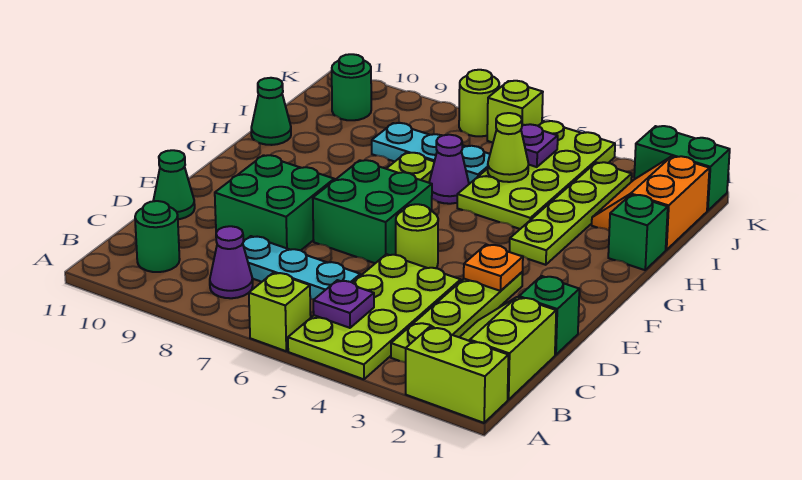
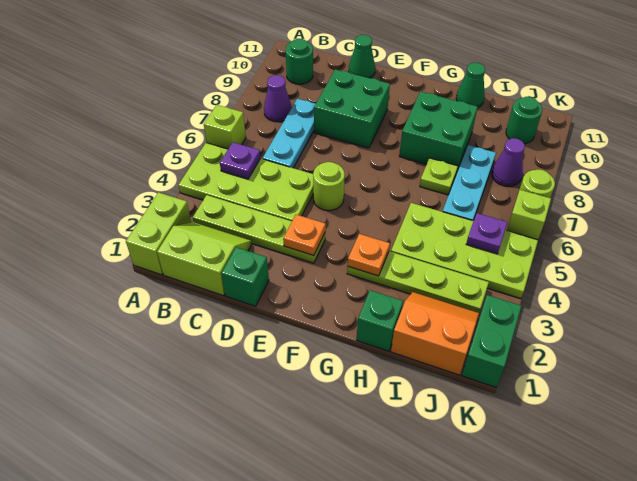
green brick E6:F7 level 1 -> green brick G8:H9 level 1
none -> orange plate G3 level 2
purple cone H6 level 1 -> purple cone J8 level 1
lime cone I5 level 2 -> none

